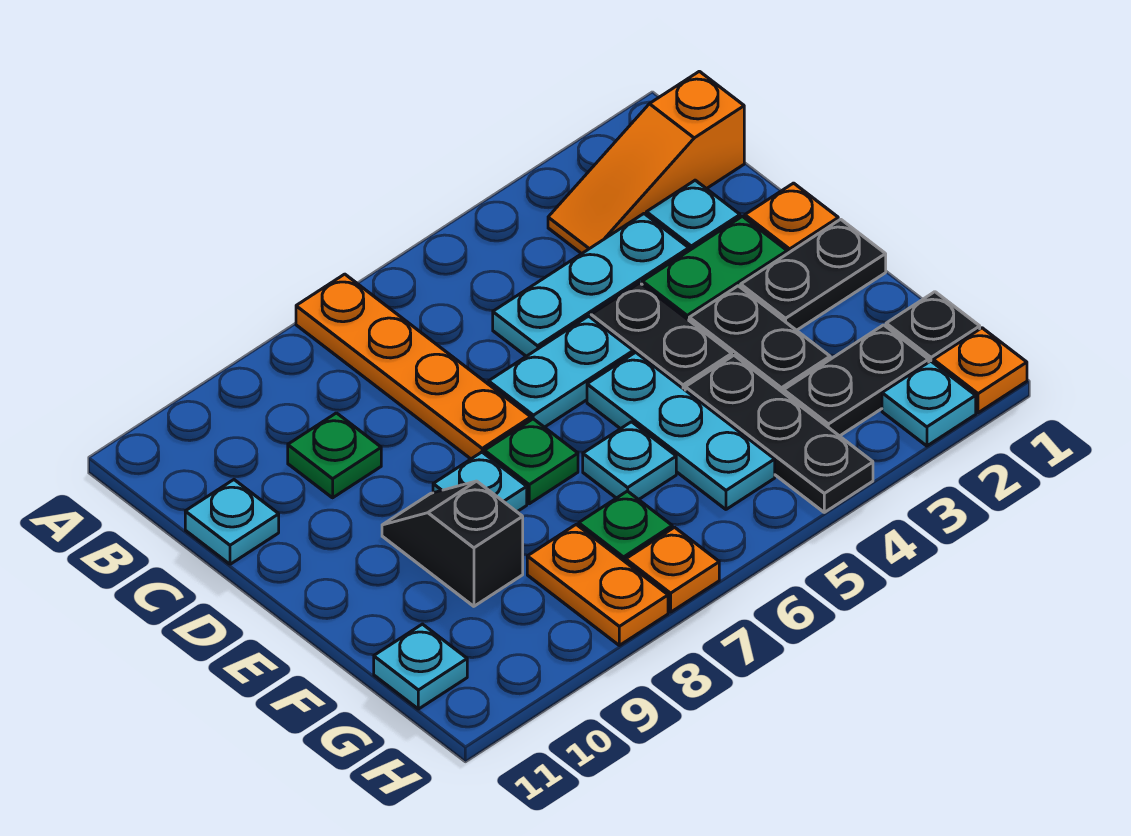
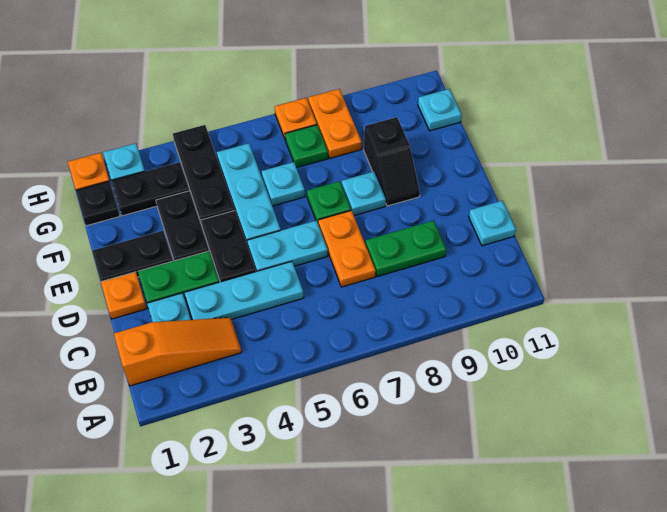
orange plate A7:D7 level 1 -> orange plate C7:D7 level 1
green plate C9 level 1 -> green plate C8:C9 level 1

